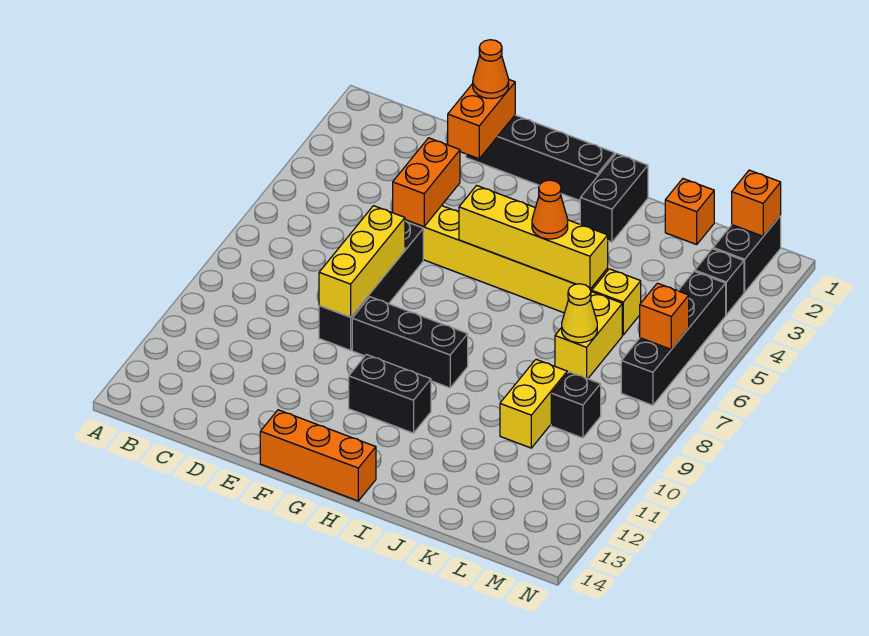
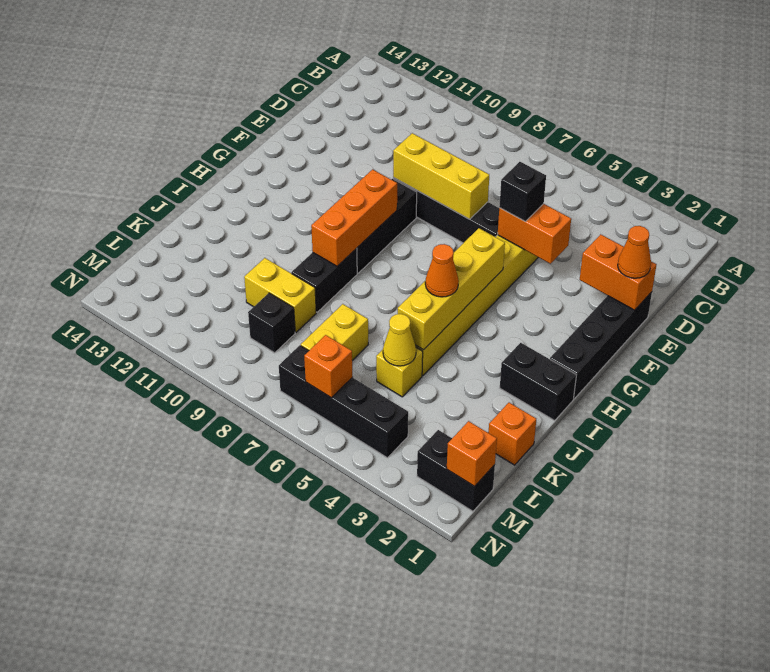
orange brick F14:H14 level 1 -> orange brick G9:I9 level 2
black brick G11:H11 level 1 -> black brick I9:J9 level 1
yellow brick K6:K7 level 1 -> yellow brick K7:L7 level 1
yellow cone K7 level 2 -> yellow cone K5 level 2
black brick M3 level 1 -> black brick E5 level 3

